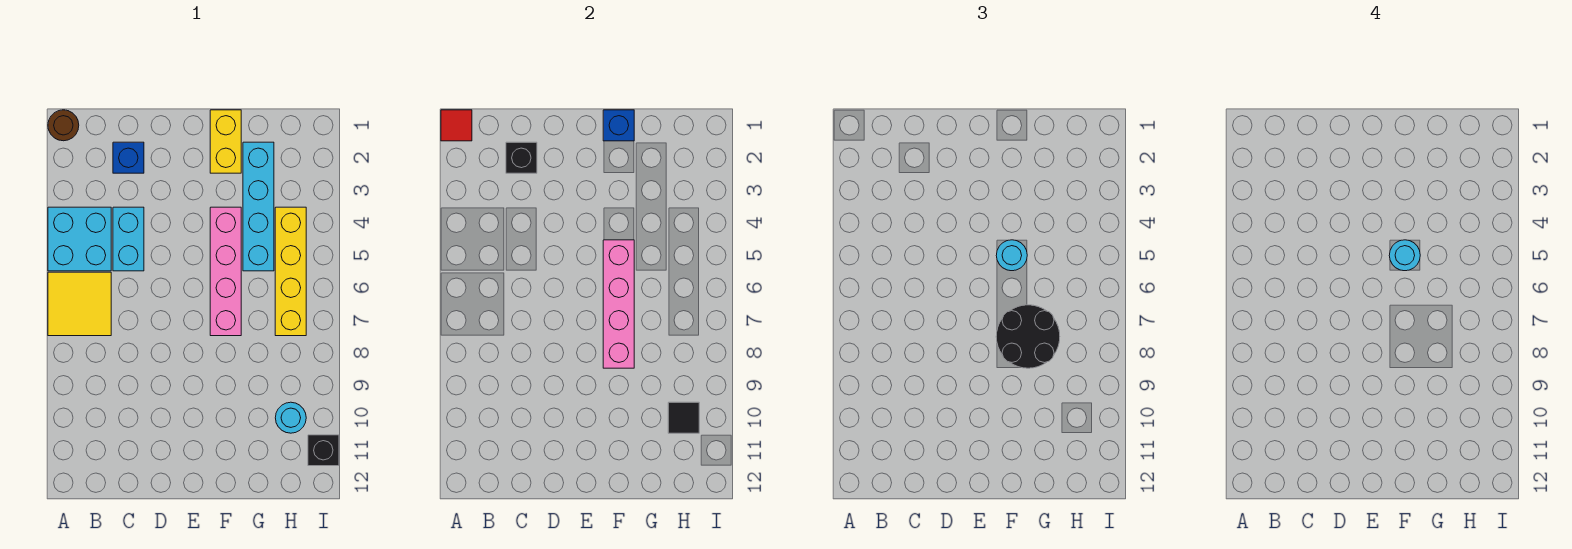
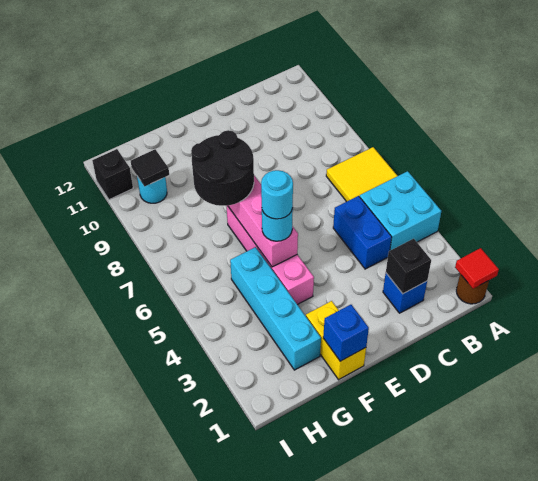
cyan brick C4:C5 level 1 -> blue brick C4:C5 level 1
yellow brick H4:H7 level 1 -> none

